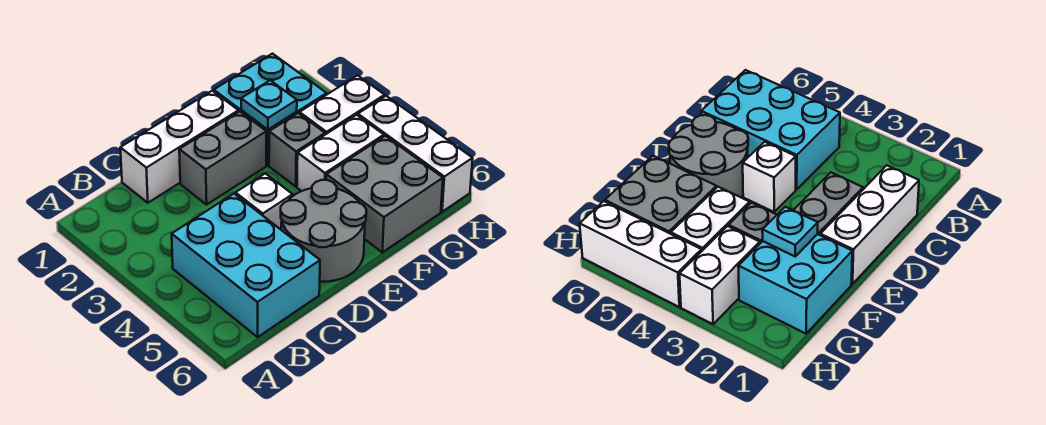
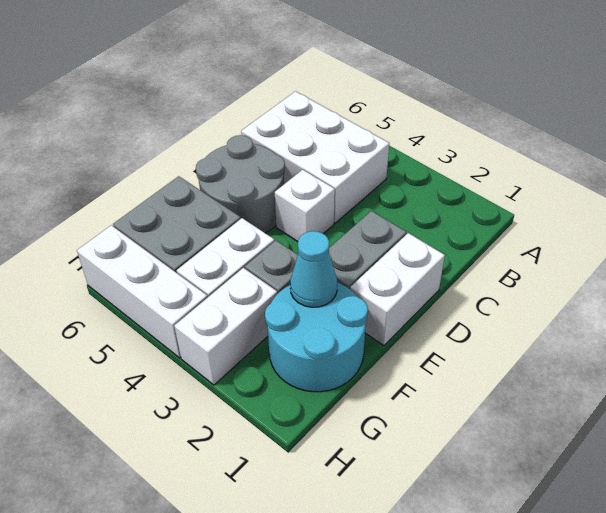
cyan brick B4:C6 level 1 -> white brick B4:C6 level 1
white brick C1:E1 level 1 -> white brick D1:E1 level 1
cyan brick F1:G2 level 1 -> cyan round brick F1:G2 level 1
cyan plate F2 level 2 -> cyan cone F2 level 2

